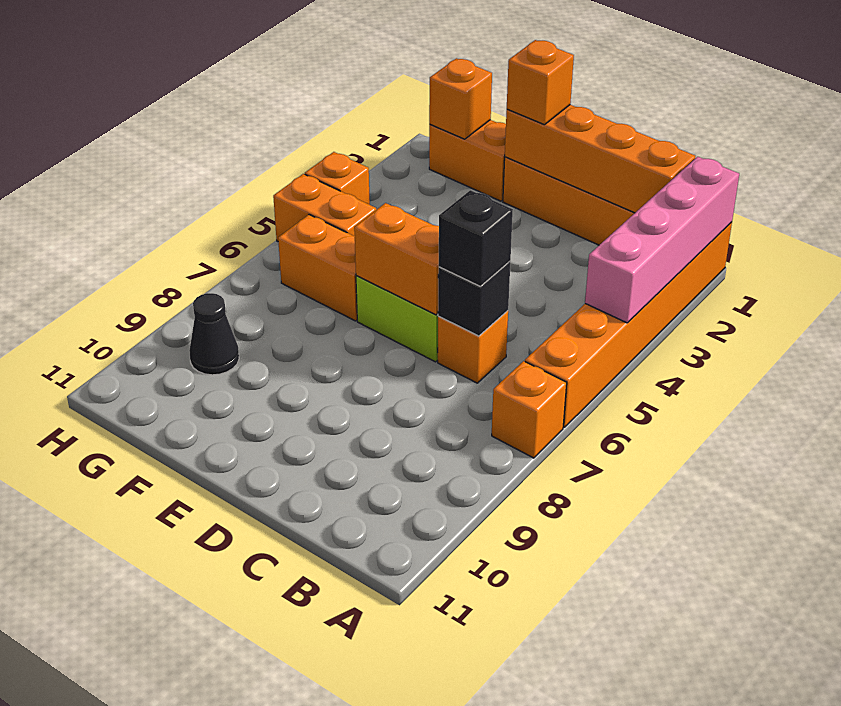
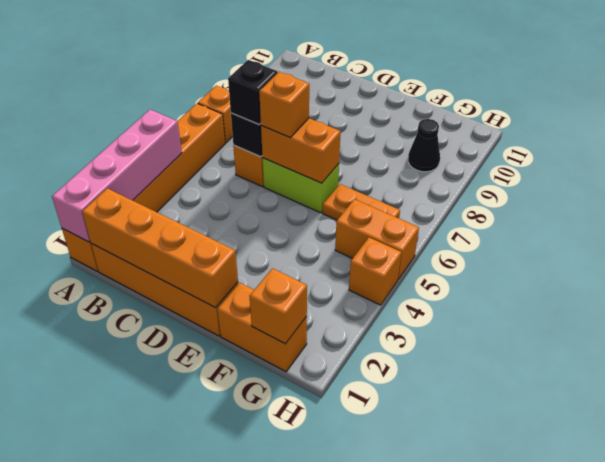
orange brick E1 level 3 -> orange brick D6 level 3
orange brick F6:G6 level 1 -> orange plate F6:G6 level 1

